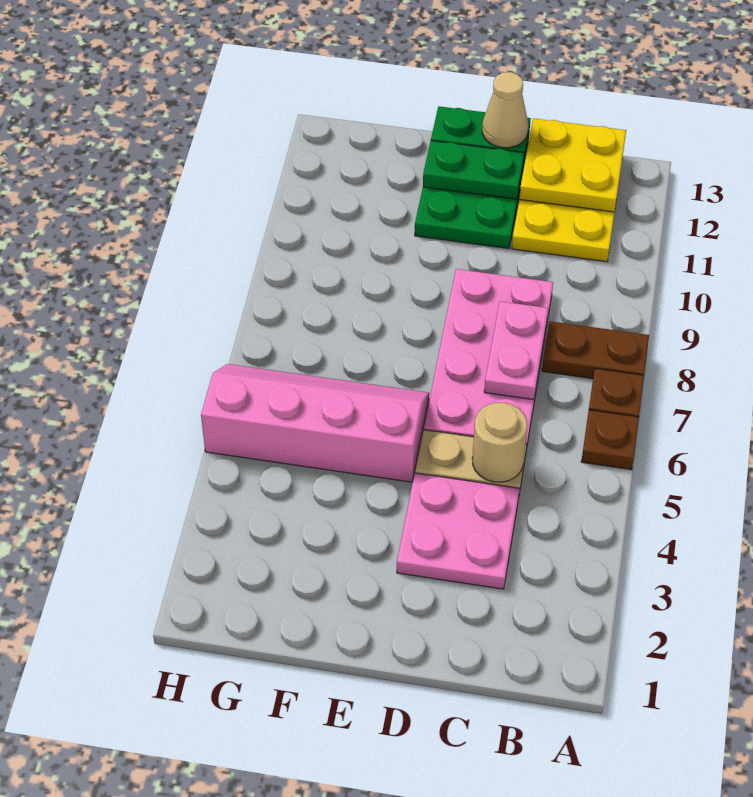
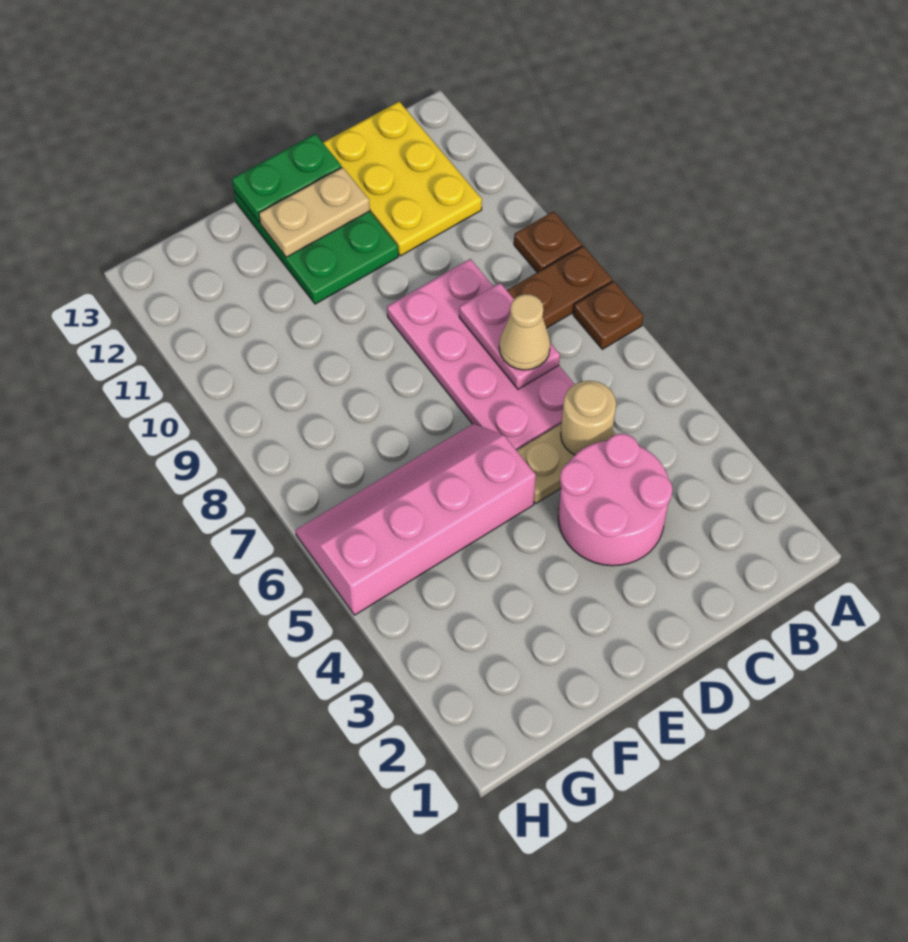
brown plate A6 level 1 -> brown plate A9 level 1
yellow plate B12:C13 level 2 -> none
pink plate C3:D4 level 1 -> pink round brick C3:D4 level 1
green plate D12:E12 level 2 -> tan plate D12:E12 level 2
tan cone D13 level 3 -> tan cone C7 level 3

